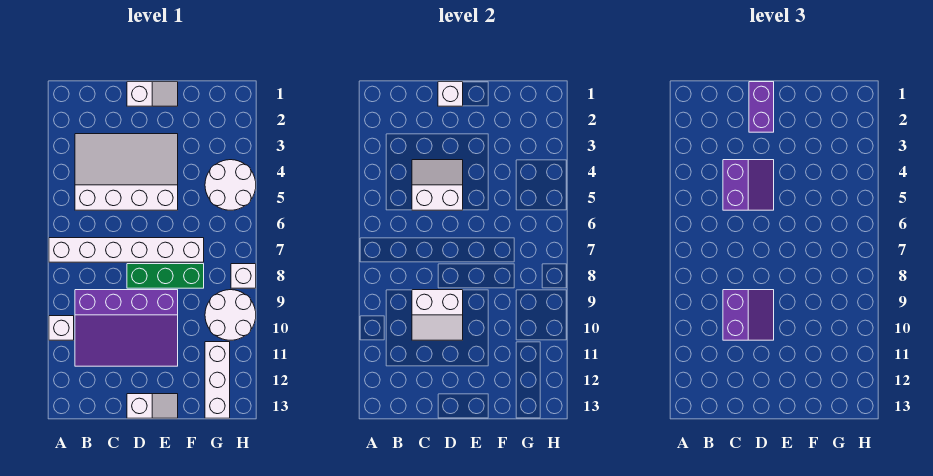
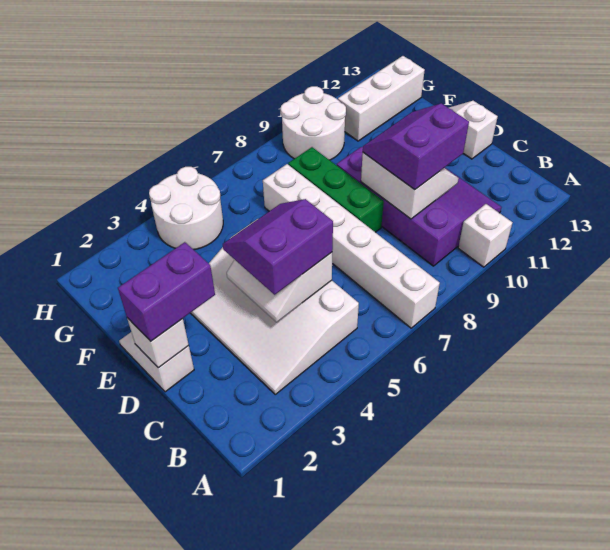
white brick H8 level 1 -> none

